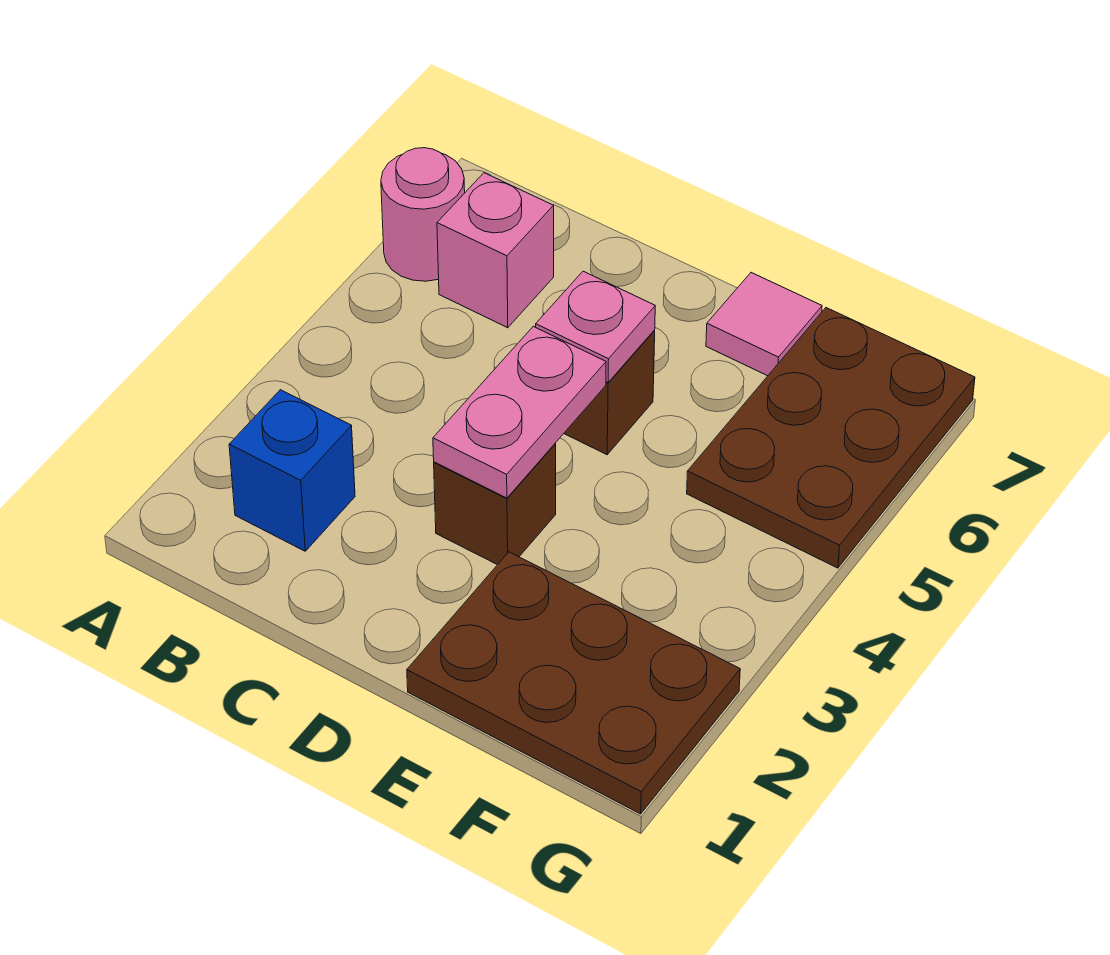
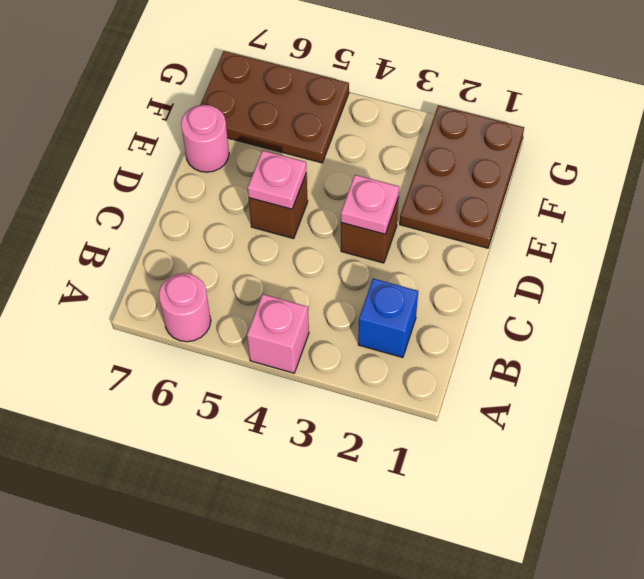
pink brick B6 level 1 -> pink brick A4 level 1
pink plate D3:D4 level 2 -> pink plate D3 level 2
pink tile E7 level 1 -> pink round brick E7 level 1

